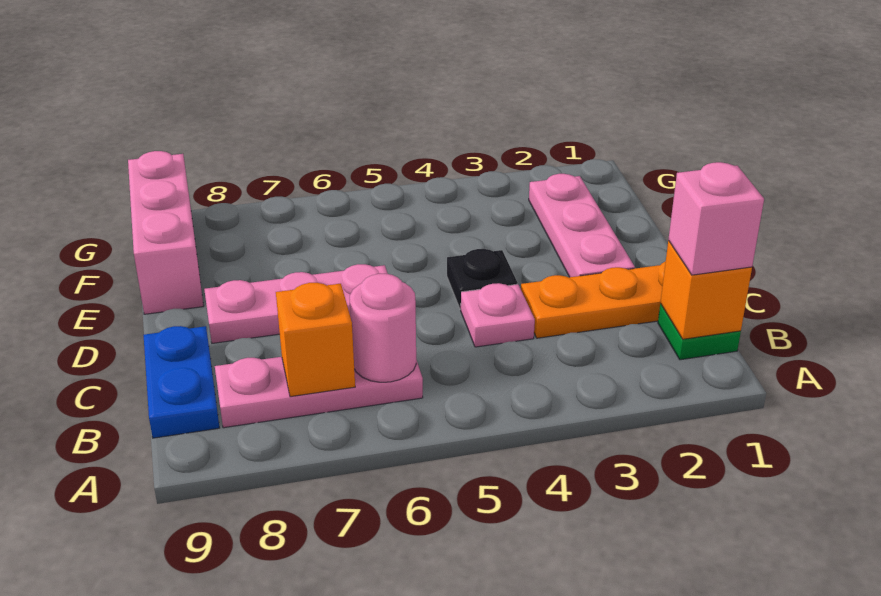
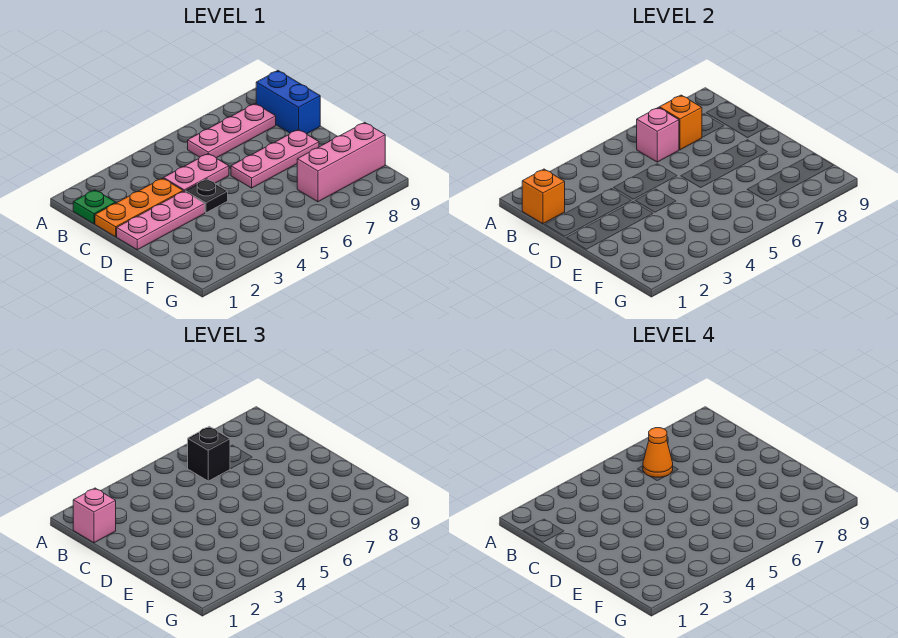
pink round brick B6 level 2 -> pink brick B6 level 2
none -> black brick B6 level 3
none -> orange cone B6 level 4
blue plate B9:C9 level 1 -> blue brick B9:C9 level 1
pink plate C4 level 1 -> pink plate C4:C5 level 1
pink plate D2:F2 level 1 -> pink plate D1:D3 level 1
pink brick E9:G9 level 1 -> pink brick F7:F9 level 1

